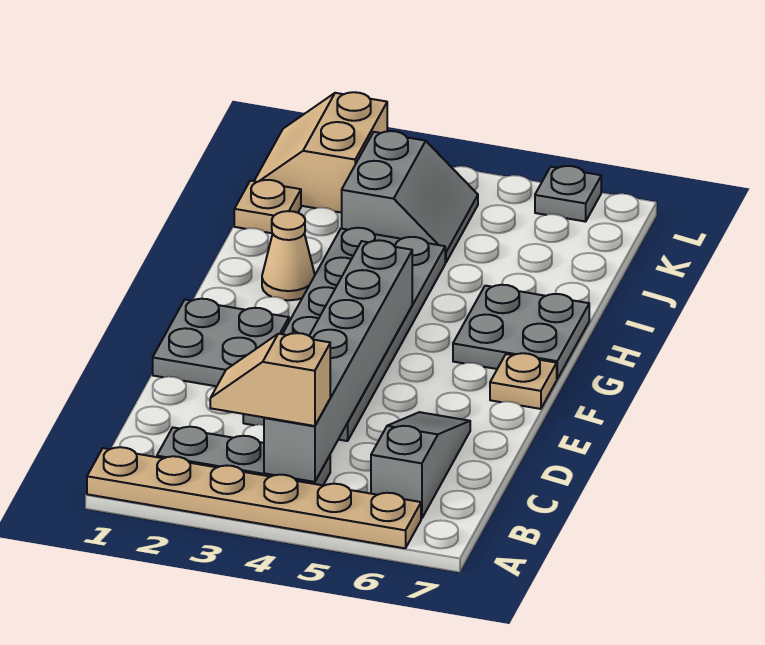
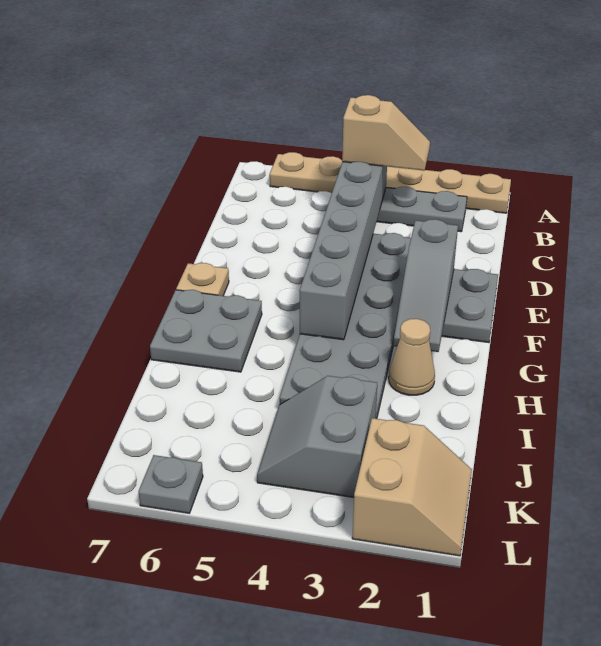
grey slope B6:D6 level 1 top B -> grey slope E2:G2 level 2 top E
tan plate J1 level 1 -> none

